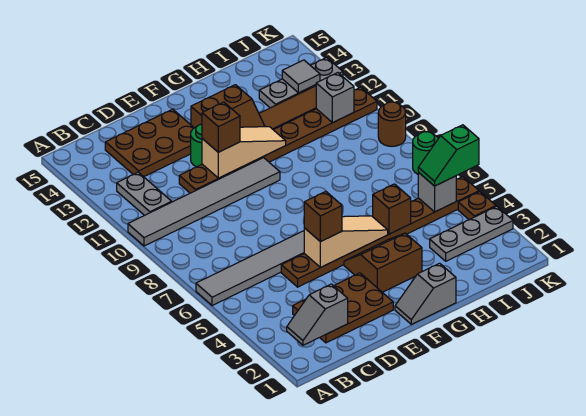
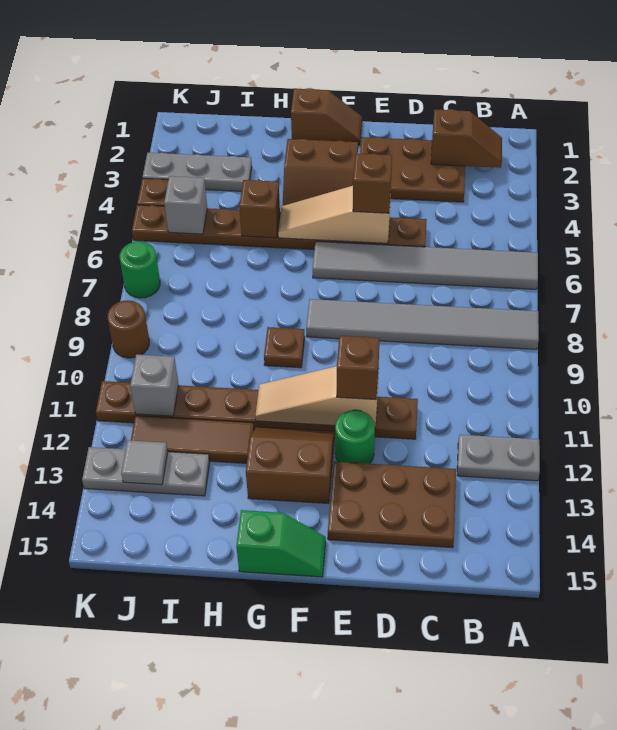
grey tile A10:F10 level 1 -> grey tile A8:F8 level 1
grey slope B2:C2 level 2 top C -> brown slope B2:C2 level 2 top C
grey plate B11:B12 level 1 -> grey plate A12:B12 level 1
grey slope F1:G1 level 1 top G -> brown slope F1:G1 level 1 top G
none -> brown plate G9 level 1
green slope J5:K5 level 3 top K -> green slope F15:G15 level 1 top G

